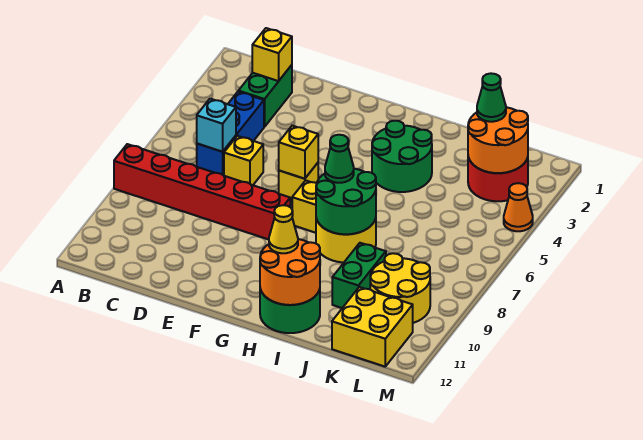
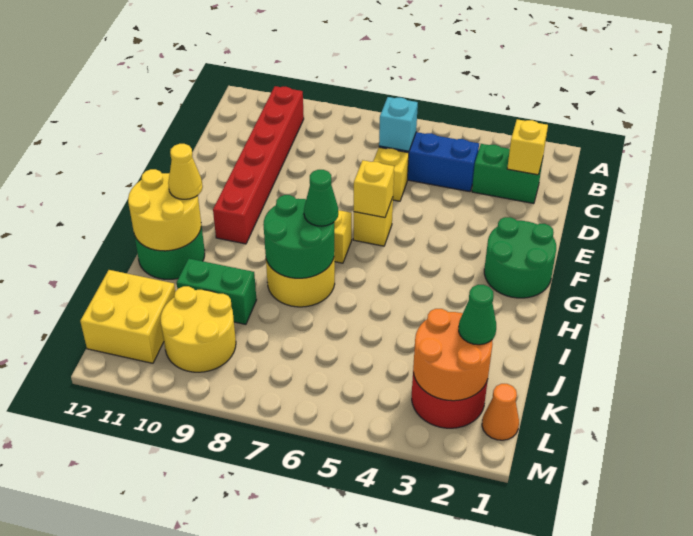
red brick A8:F8 level 1 -> red brick B10:G10 level 1
green round brick H3:I4 level 1 -> green round brick F1:G2 level 1
orange round brick H11:I12 level 2 -> yellow round brick H11:I12 level 2
orange cone M4 level 1 -> orange cone L1 level 1

